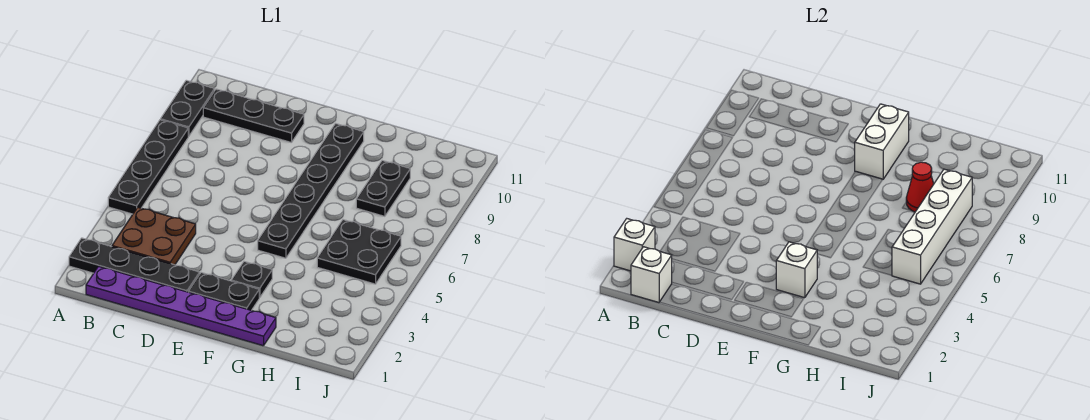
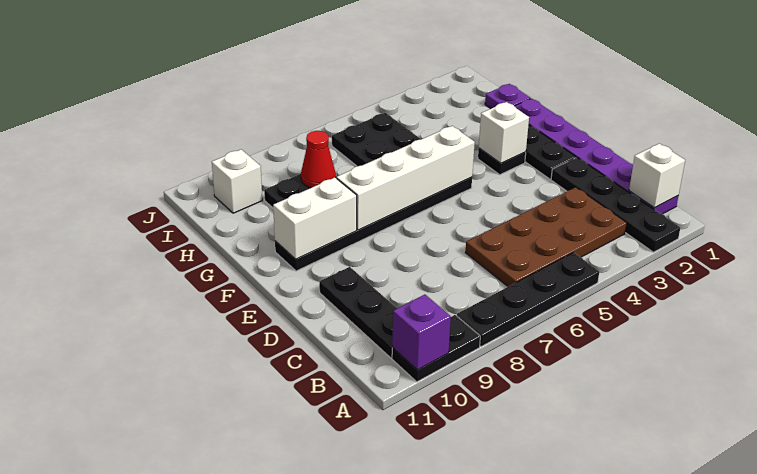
white brick A2 level 2 -> white brick I10 level 1
none -> purple brick A10 level 2
brown plate B3:C4 level 1 -> brown plate B3:C6 level 1
none -> purple plate H1 level 1
white brick I5:I8 level 2 -> white brick F5:F8 level 2

